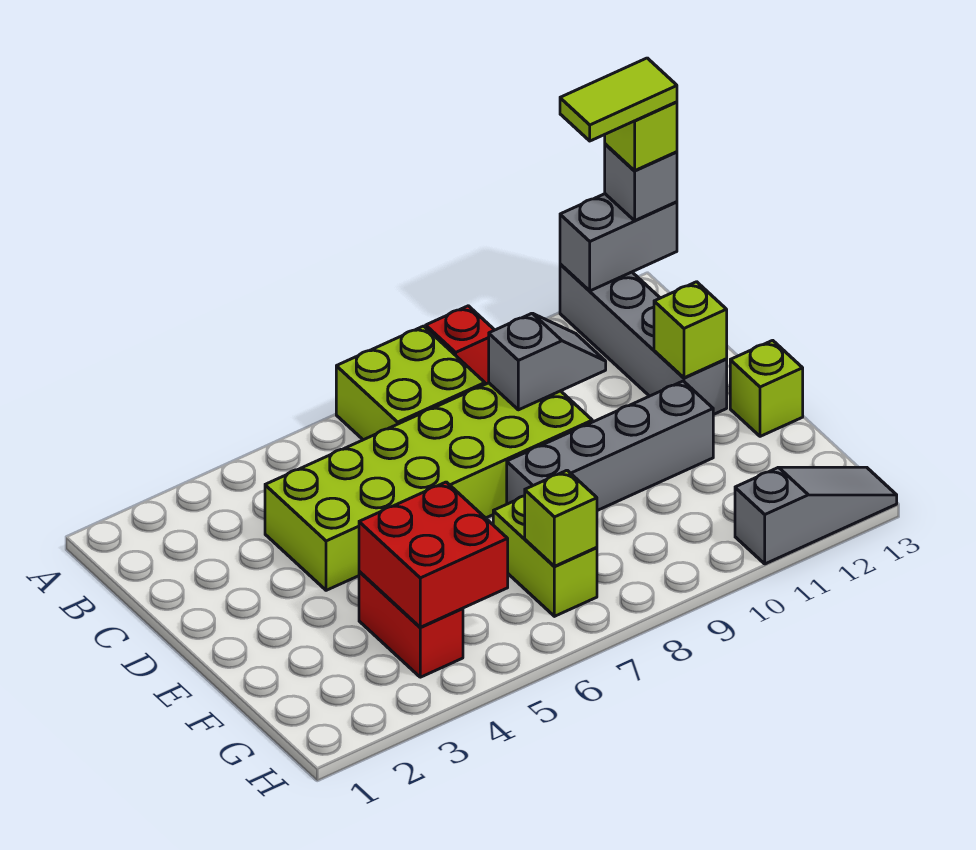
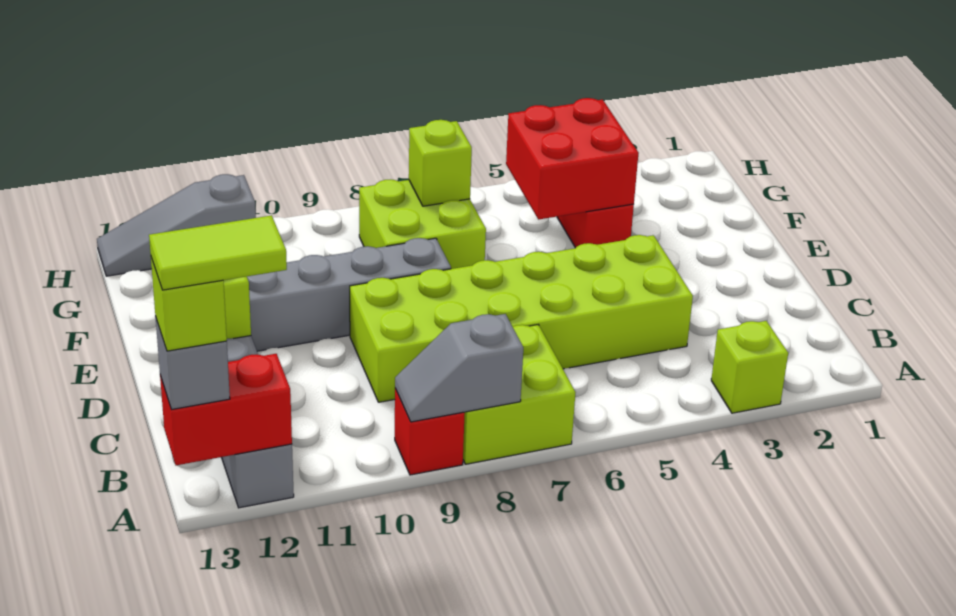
grey brick A12:A13 level 2 -> red brick A12:A13 level 2
grey slope C9:C10 level 2 top 9 -> grey slope A8:A9 level 2 top 8
lime brick E13 level 1 -> lime brick A3 level 1
lime brick F7:G7 level 1 -> lime brick F7:G8 level 1

